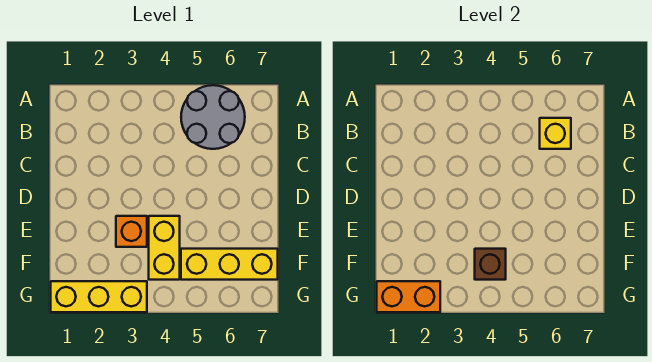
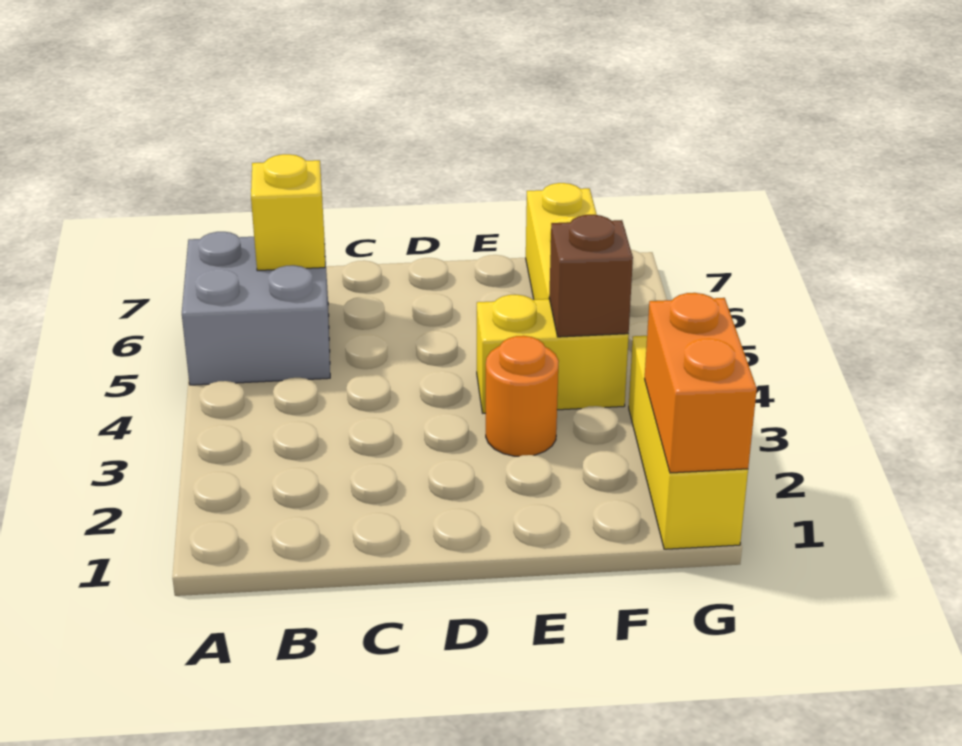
grey round brick A5:B6 level 1 -> grey brick A5:B6 level 1
orange brick E3 level 1 -> orange round brick E3 level 1

